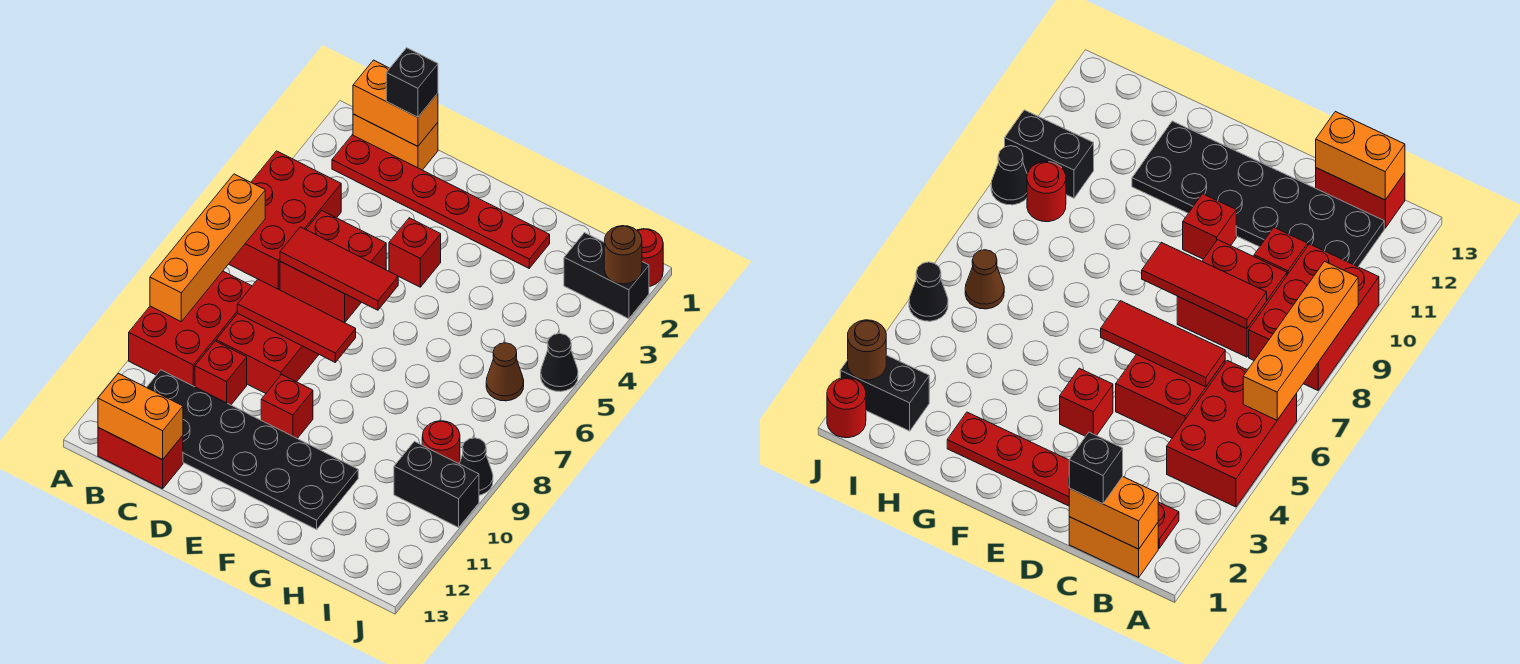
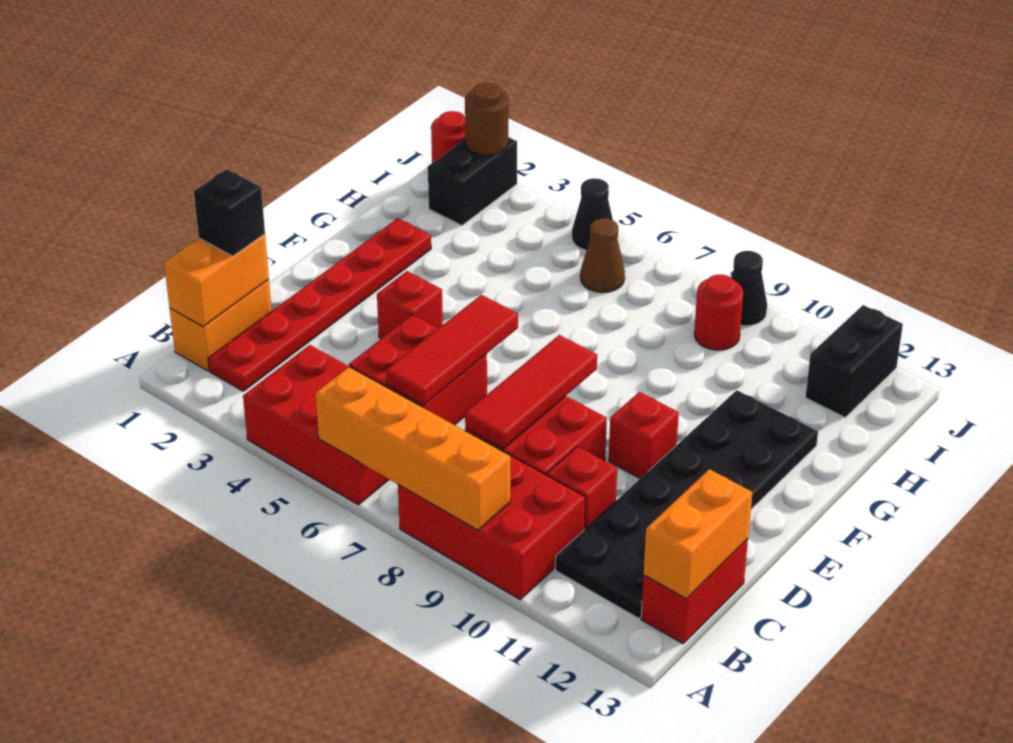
black brick I10:J10 level 1 -> black brick I12:J12 level 1

